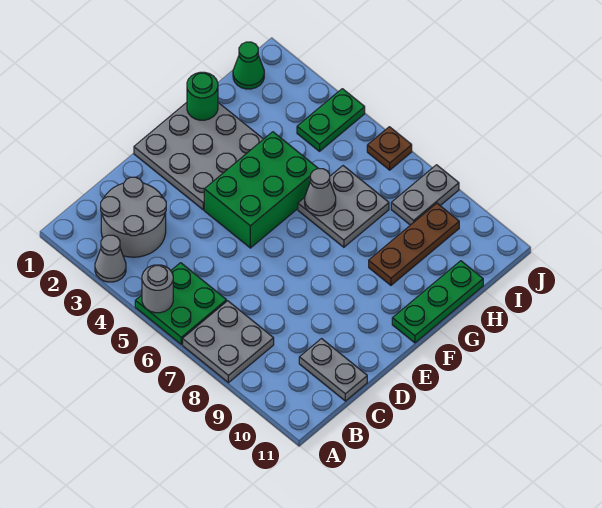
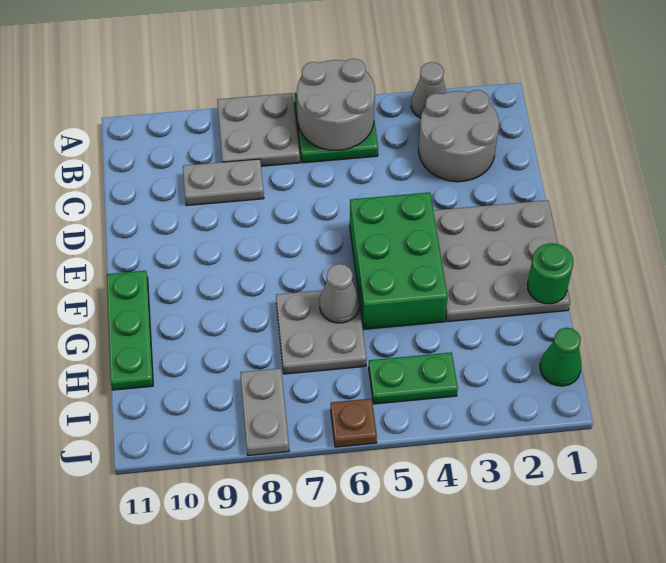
grey round brick A5 level 2 -> grey round brick A5:B6 level 2
grey plate C10:C11 level 1 -> grey plate C8:C9 level 1
brown plate G9:I9 level 1 -> none
green plate I4:J4 level 1 -> green plate I4:I5 level 1

